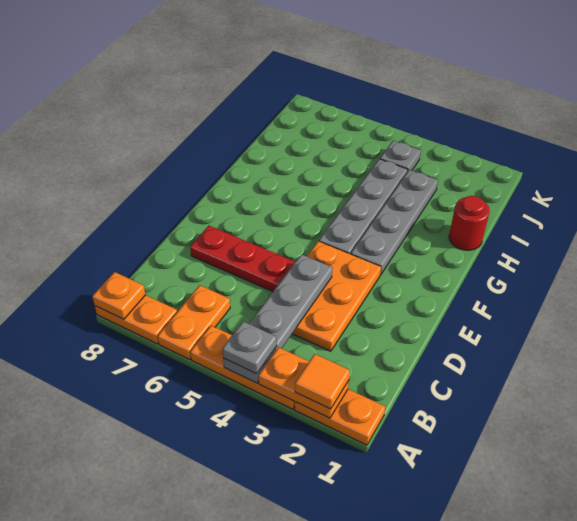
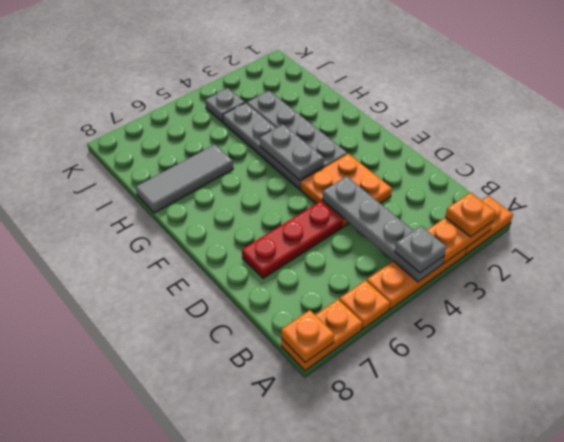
orange tile A2 level 3 -> orange plate A2 level 3
orange plate A6:B6 level 1 -> orange plate A6 level 1
orange plate C3:E4 level 1 -> orange plate D3:E4 level 1
none -> grey plate F4:G4 level 2
red round brick H1 level 1 -> none
none -> grey tile H6:H8 level 1

